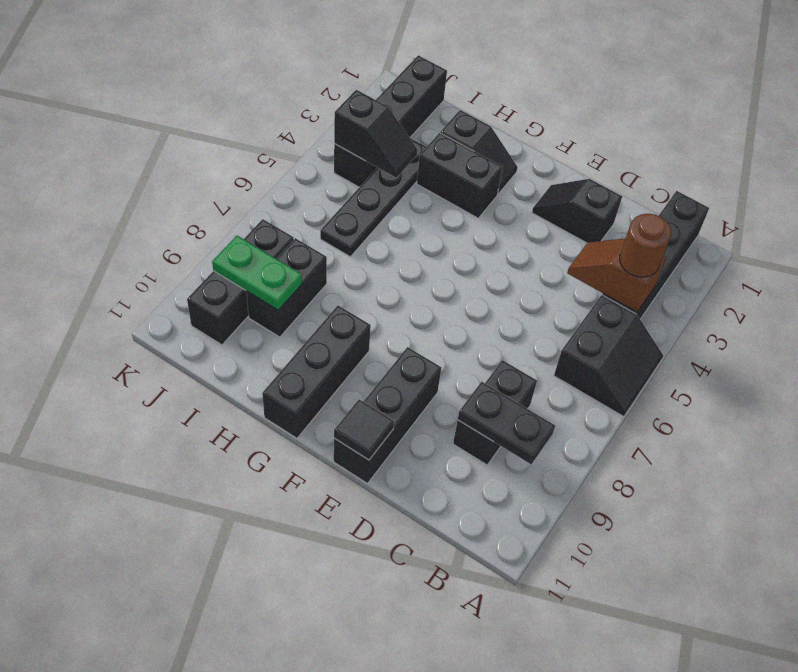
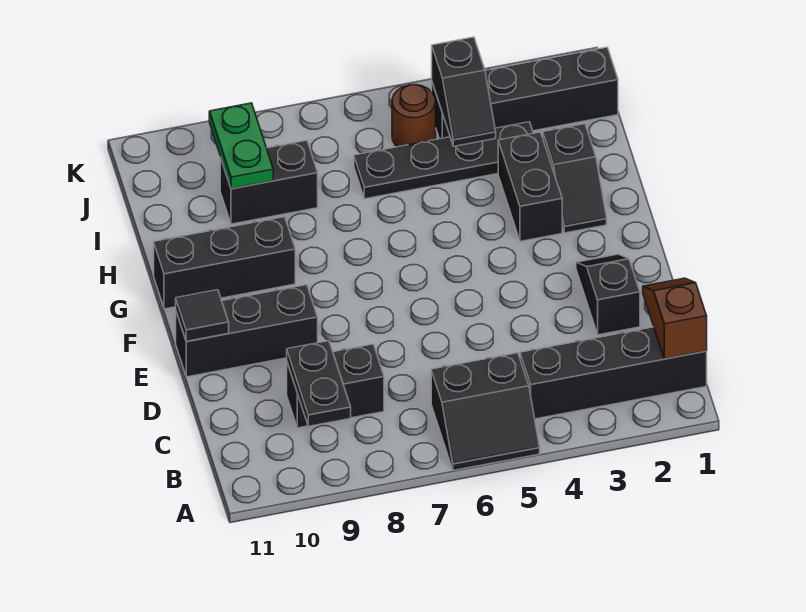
brown slope B4:C4 level 2 top B -> brown slope B1:C1 level 2 top B
brown round brick B4 level 3 -> brown round brick J5 level 1
black brick J8:J10 level 1 -> none

